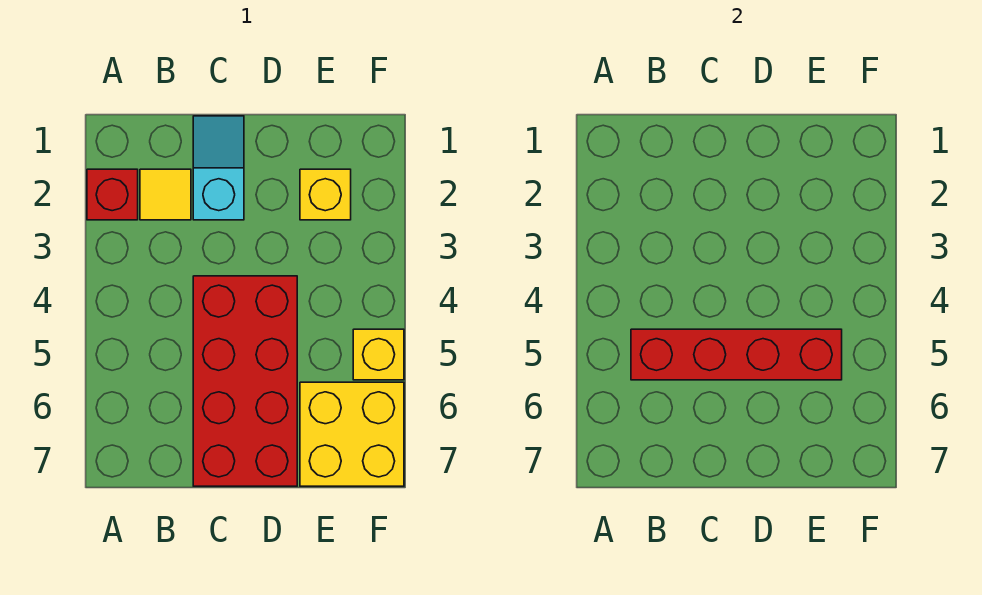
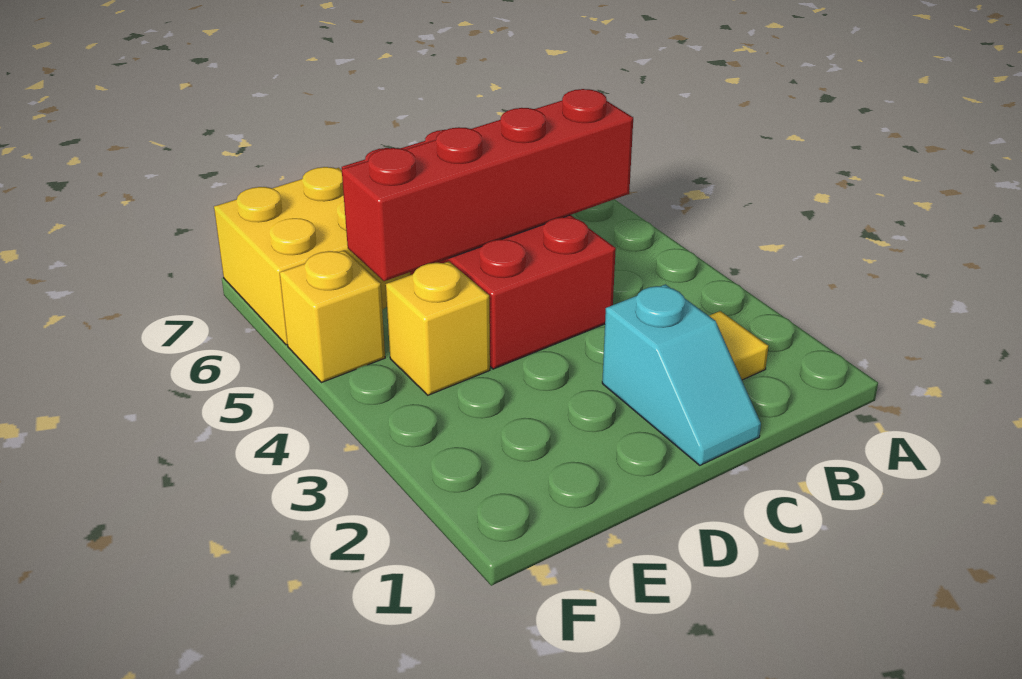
red brick A2 level 1 -> none
yellow brick E2 level 1 -> yellow brick E4 level 1

